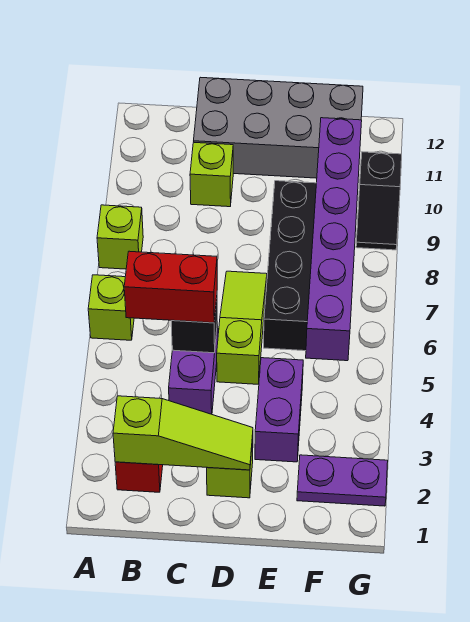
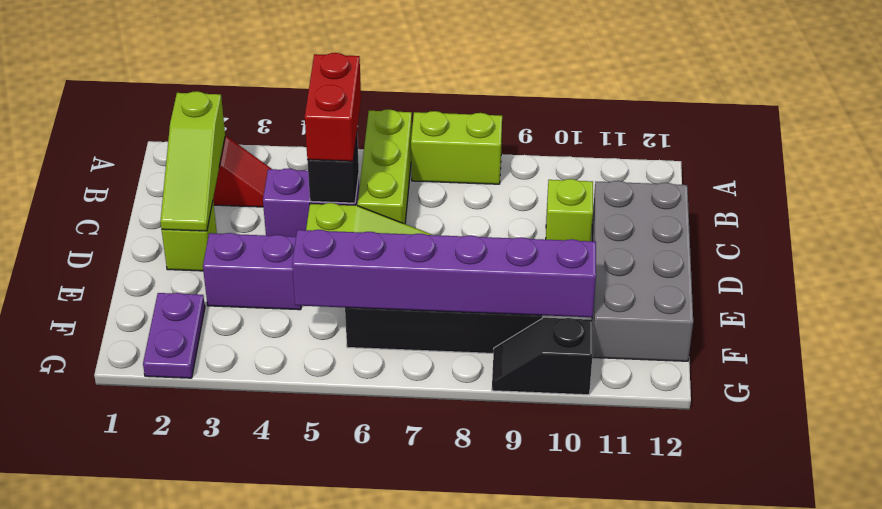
lime brick A6 level 1 -> lime brick A6:C6 level 1
lime brick A8 level 1 -> lime brick A7:A8 level 1

